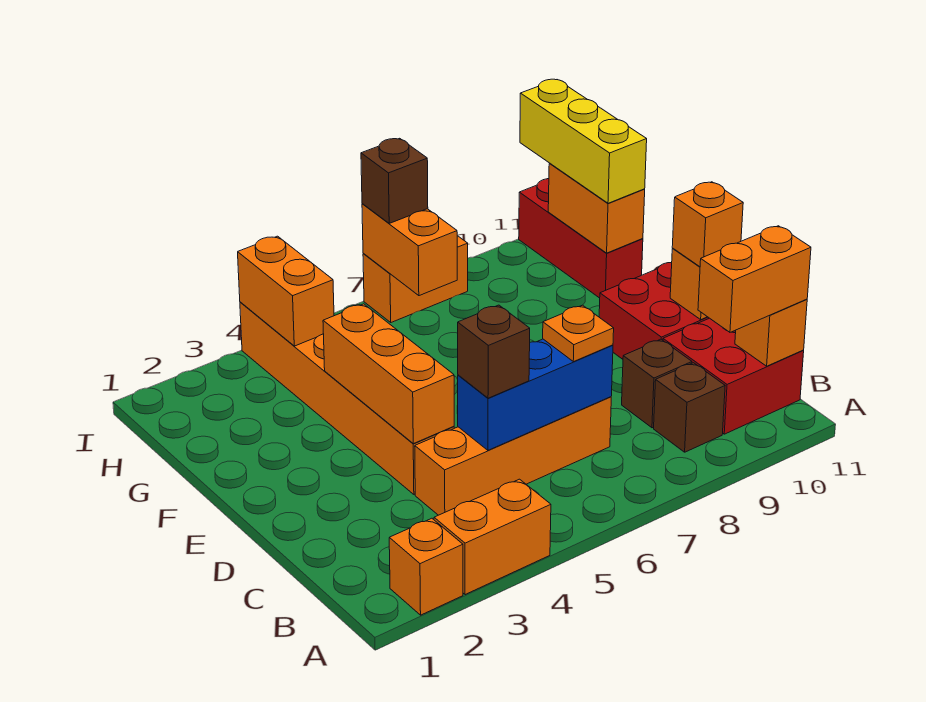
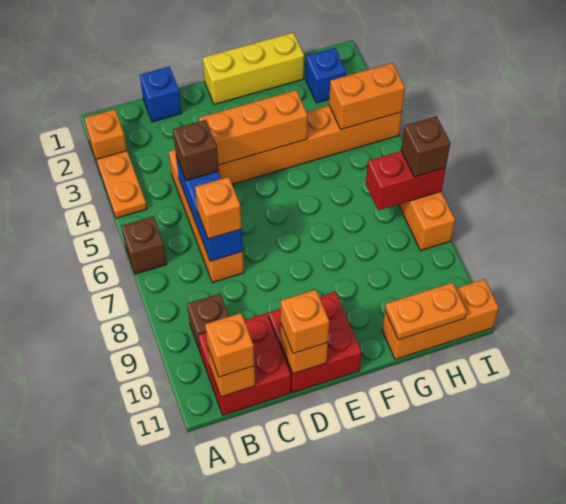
orange brick A3:A4 level 1 -> orange plate A3:A4 level 1
orange brick B10:B11 level 3 -> orange brick B11 level 3
none -> blue brick C1 level 1
orange plate C7 level 3 -> orange brick C7 level 3
brown brick C9 level 1 -> brown brick A6 level 1
red brick G11:I11 level 1 -> orange brick G11:I11 level 1
orange brick G11:H11 level 2 -> orange plate G11:H11 level 2
yellow brick G11:I11 level 3 -> yellow brick E1:G1 level 1
none -> blue brick H2 level 1
orange brick H7:I7 level 2 -> red brick H7:I7 level 2

